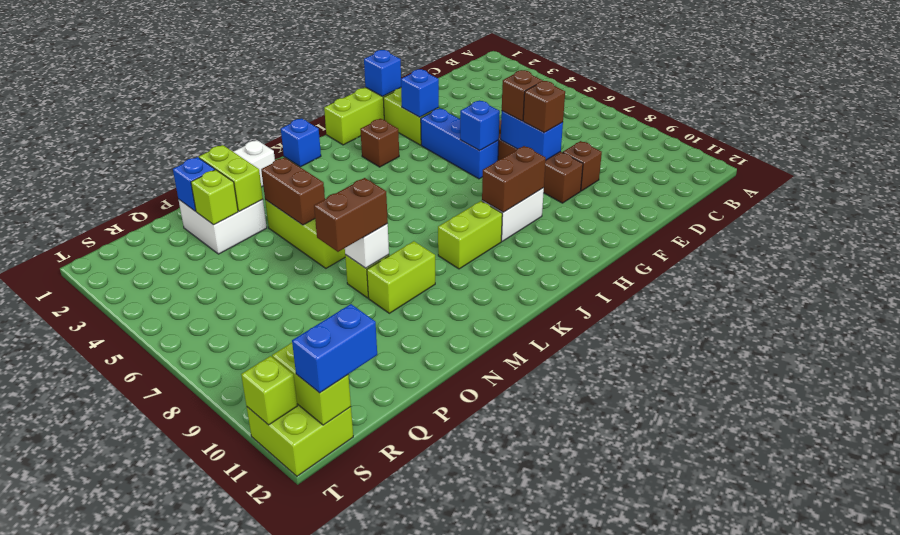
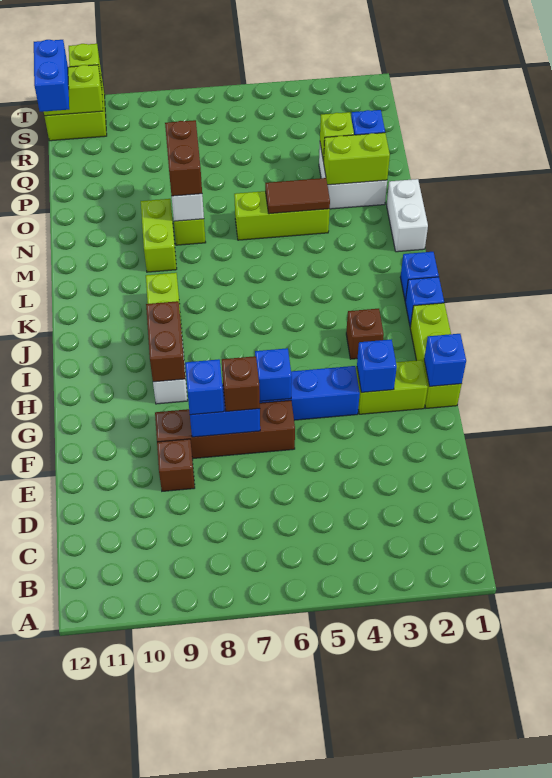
brown brick F8 level 3 -> blue brick F8 level 3
none -> blue brick J1 level 1
brown brick N4:N5 level 2 -> brown tile N4:N5 level 2

